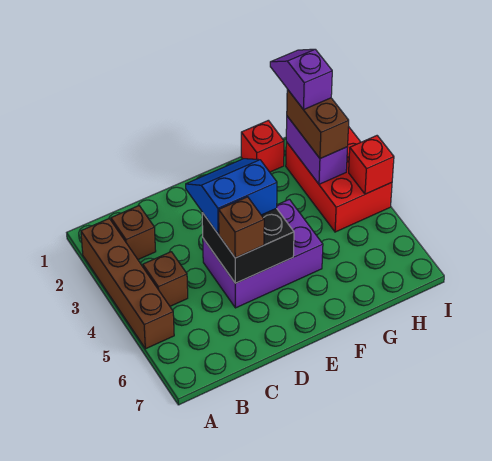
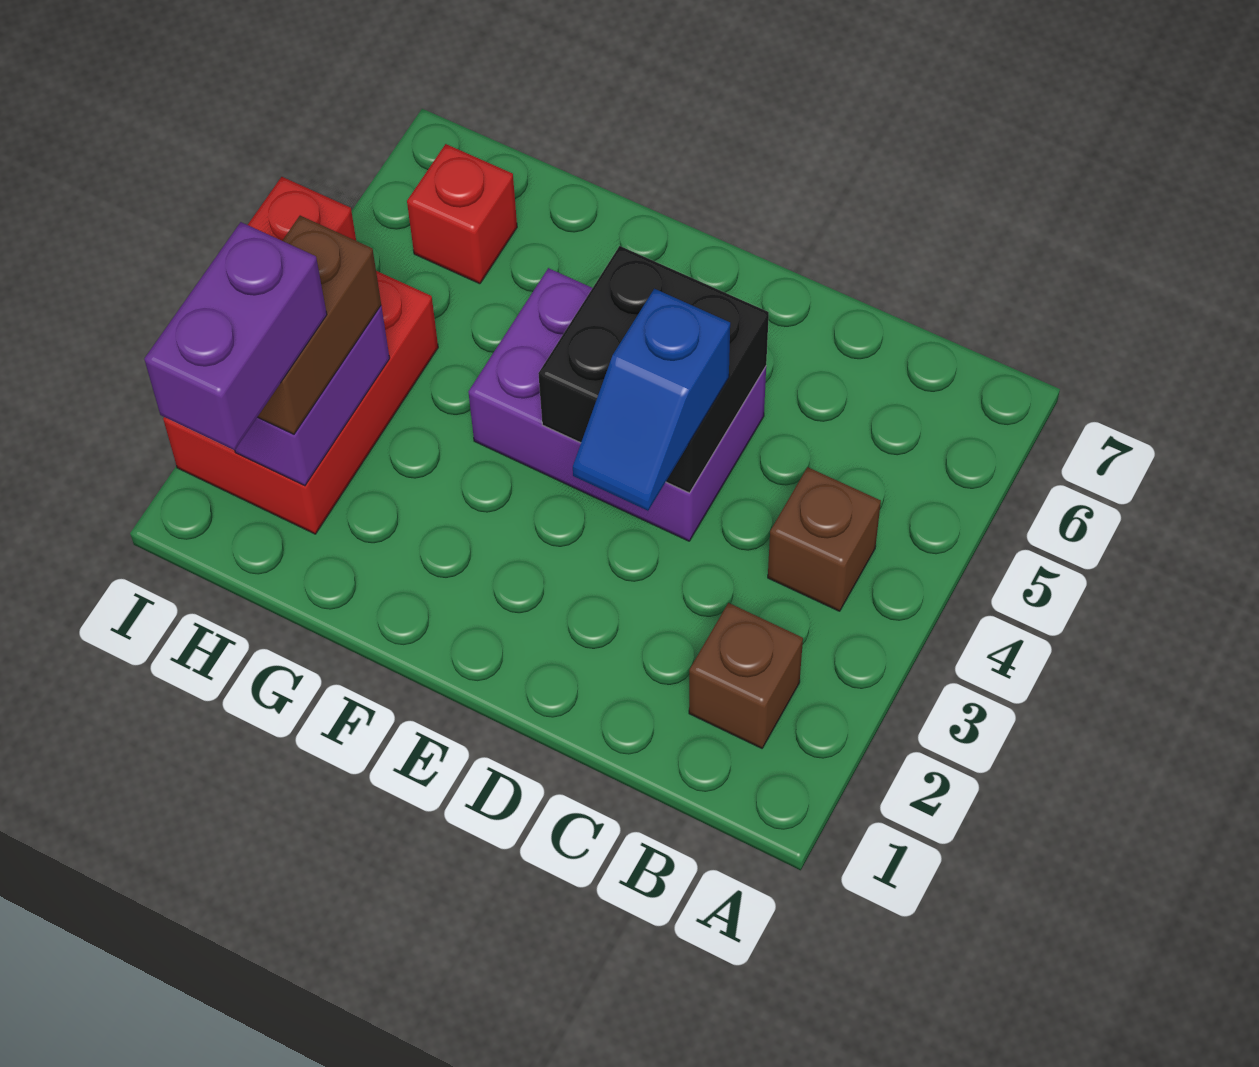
brown brick A2:A5 level 1 -> none
blue slope D3:E4 level 3 top 4 -> blue slope D3:D4 level 3 top 4
brown brick D5 level 3 -> none
red brick G1 level 1 -> red brick H6 level 1
purple slope H1:H2 level 4 top 2 -> purple brick H1:H2 level 4

